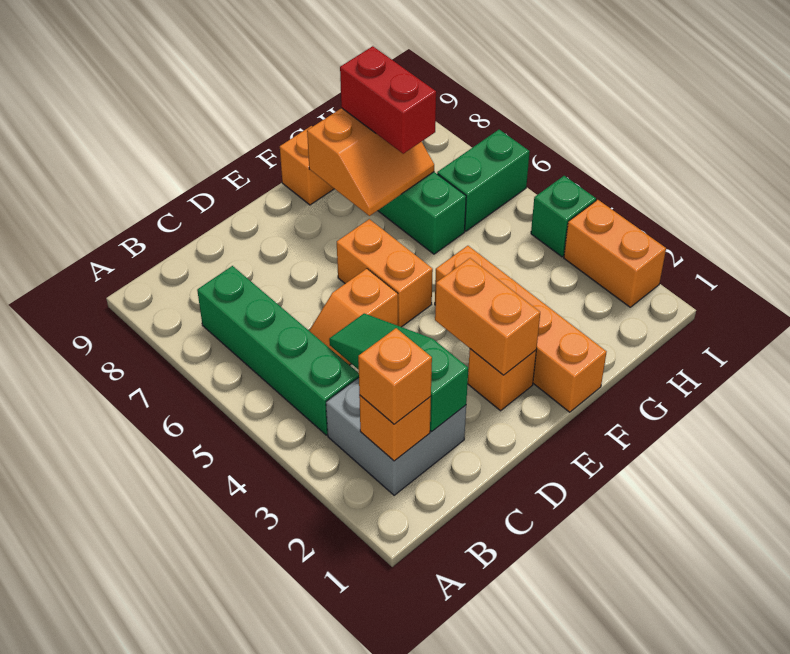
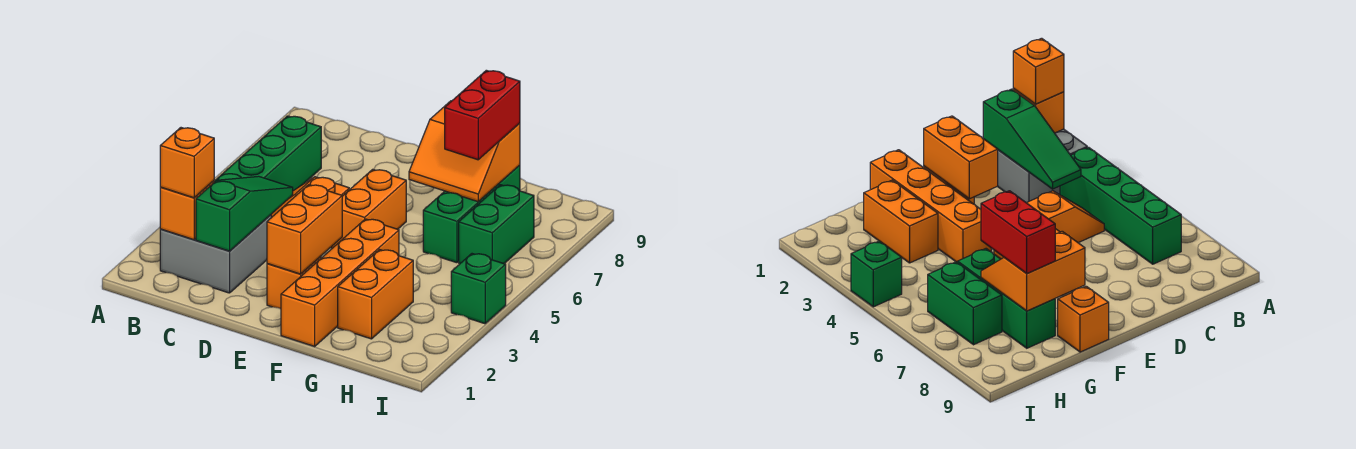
green brick H6:I6 level 1 -> green brick H6:H7 level 1
orange brick I2:I3 level 1 -> orange brick G2:G3 level 1

